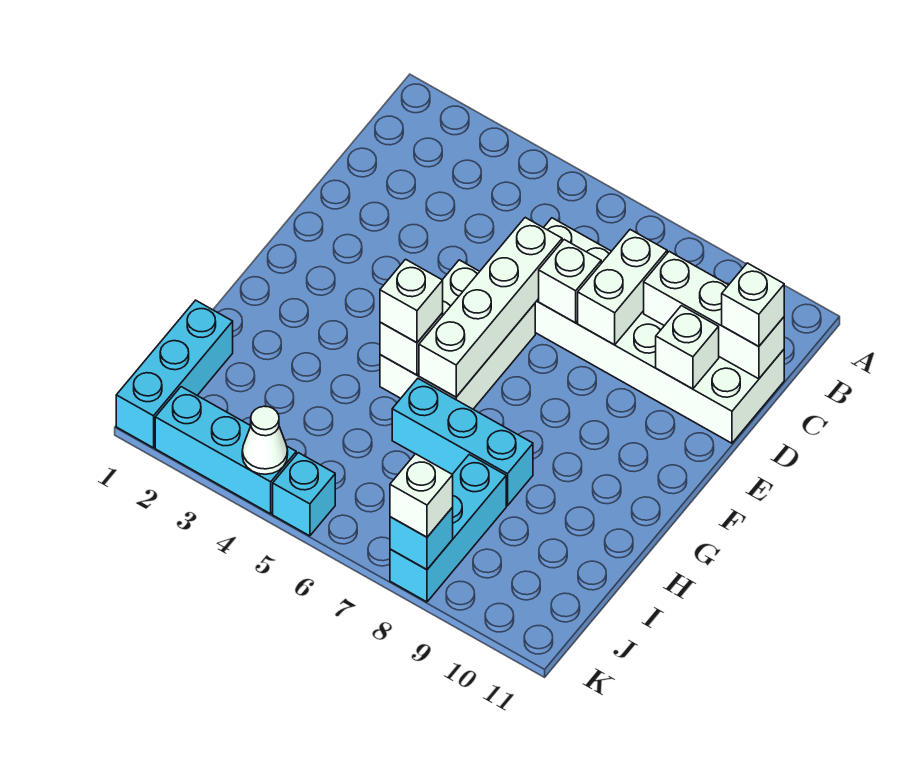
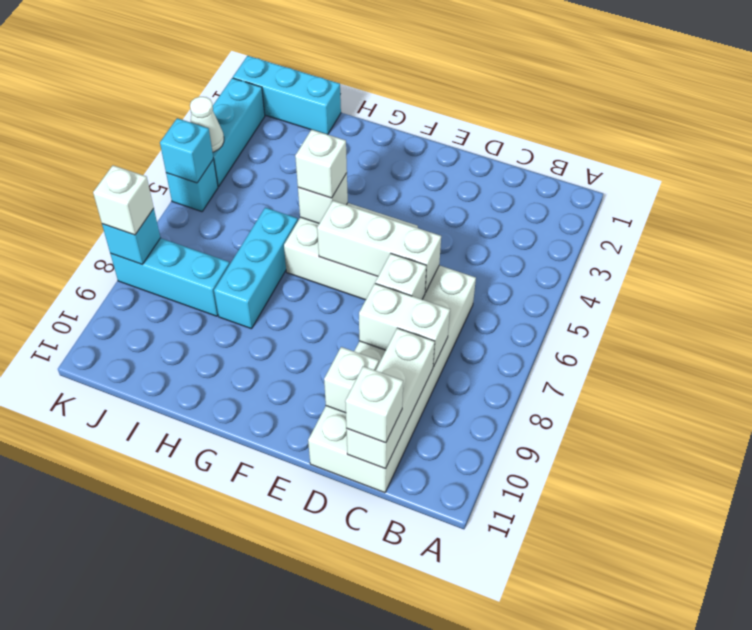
white brick D6:G6 level 2 -> white brick D6:F6 level 2
none -> cyan brick K5 level 2

